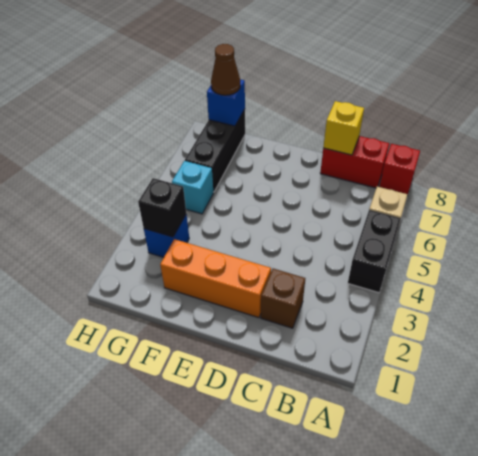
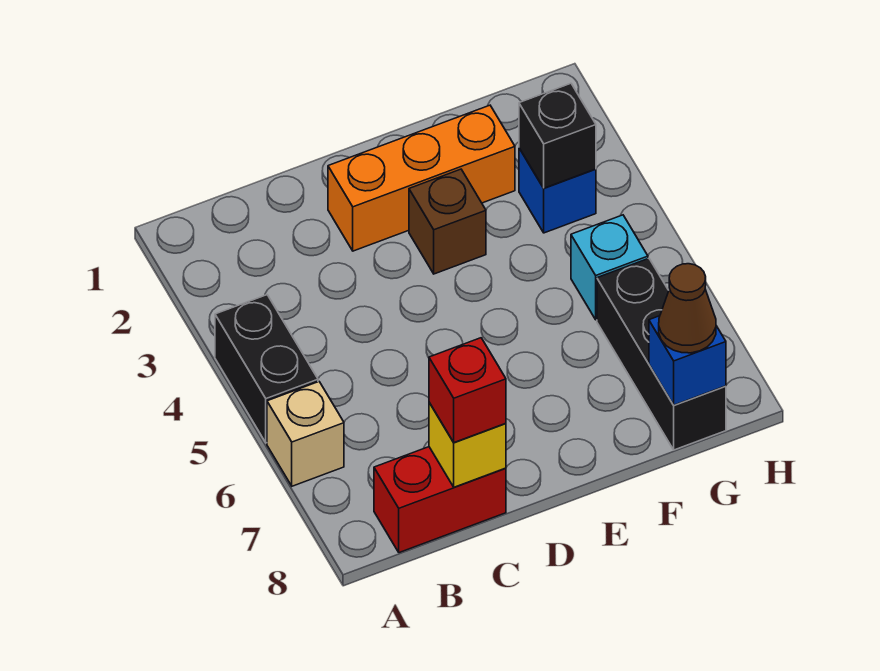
red brick A8 level 1 -> red brick C8 level 3
brown brick C2 level 1 -> brown brick E3 level 1

